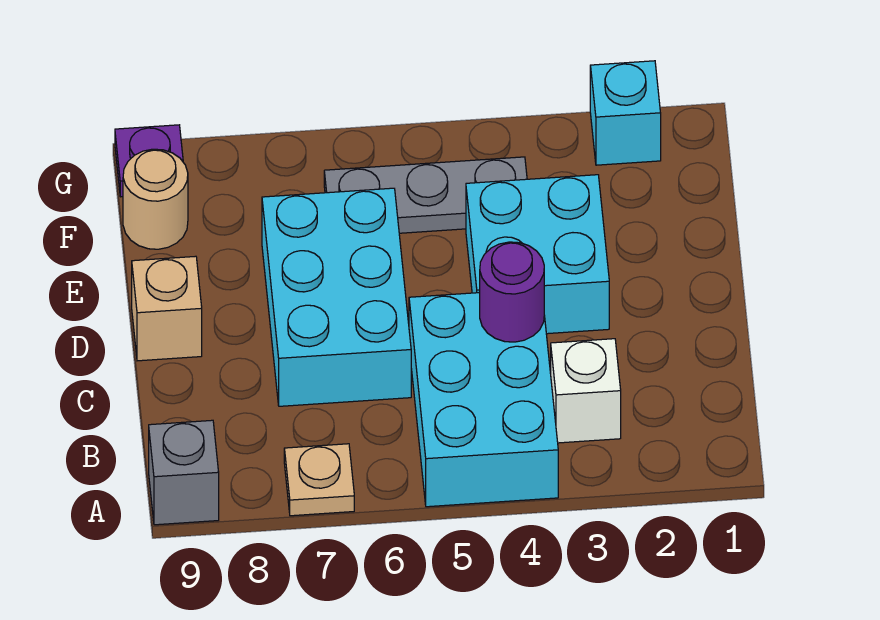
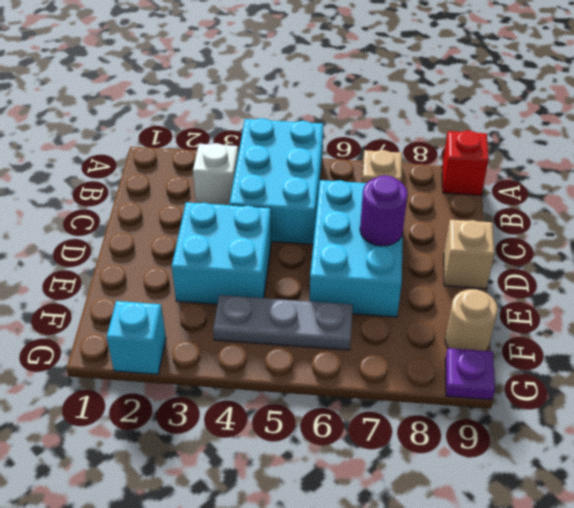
grey brick A9 level 1 -> red brick A9 level 1
purple round brick C4 level 2 -> purple round brick D7 level 2

